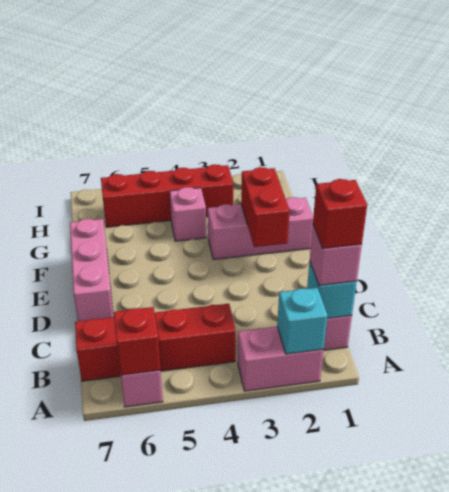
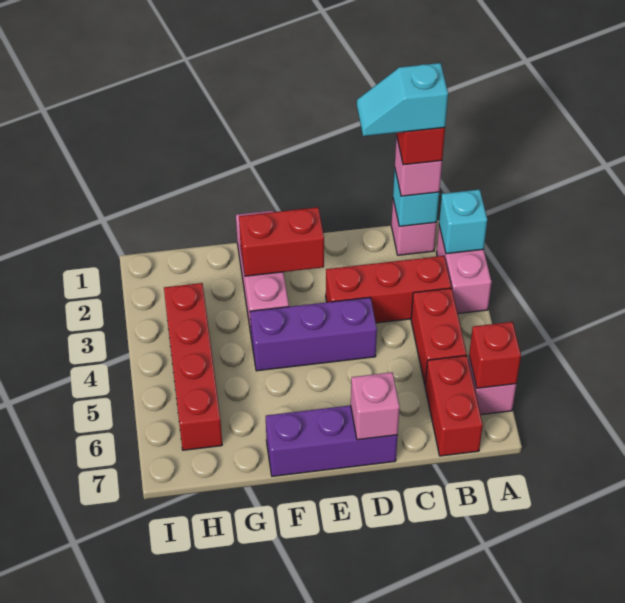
none -> cyan slope B1:C1 level 5 top B
none -> red brick B3:D3 level 1
none -> purple brick D4:F4 level 1
pink brick D7:F7 level 1 -> purple brick D7:F7 level 1
pink brick G4 level 1 -> pink brick D7 level 2

